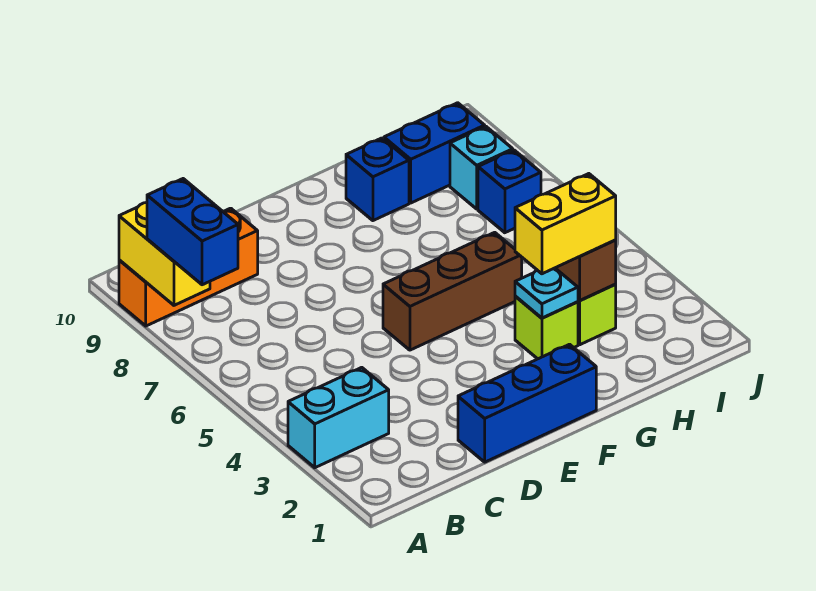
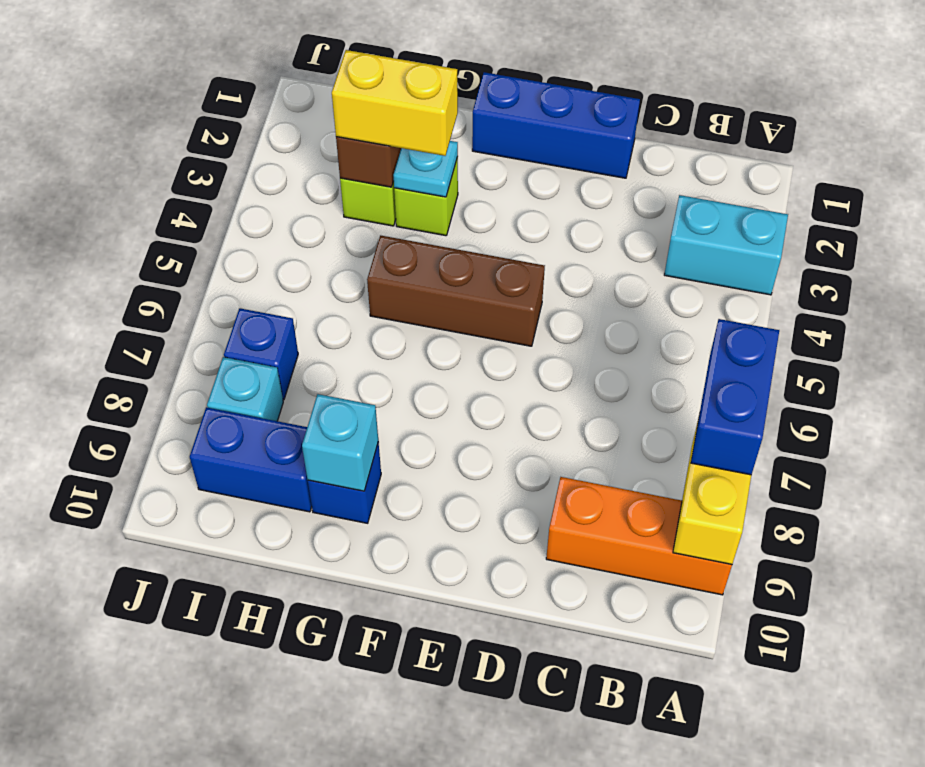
none -> cyan brick G9 level 2

